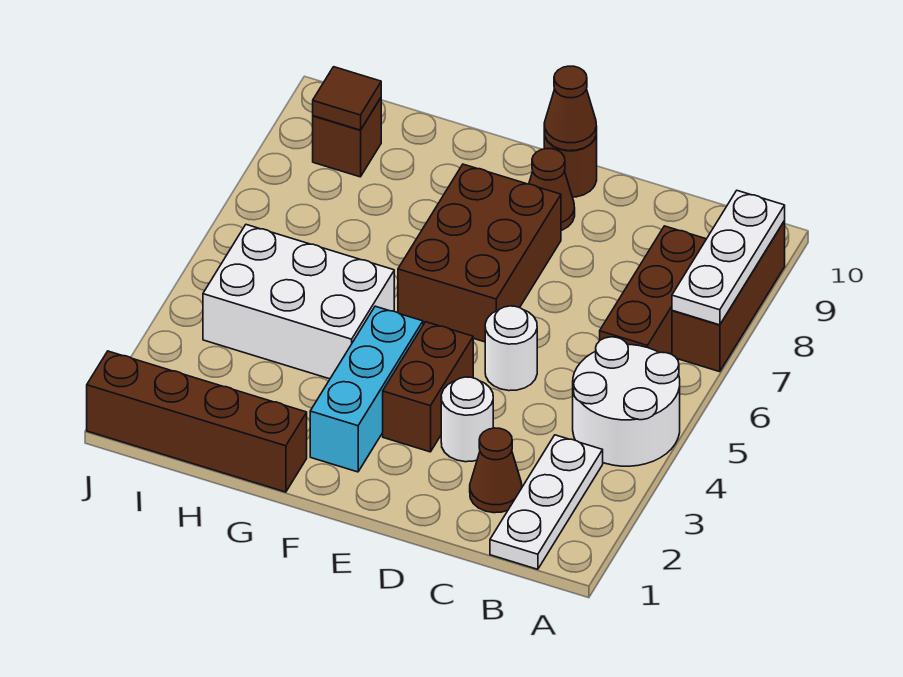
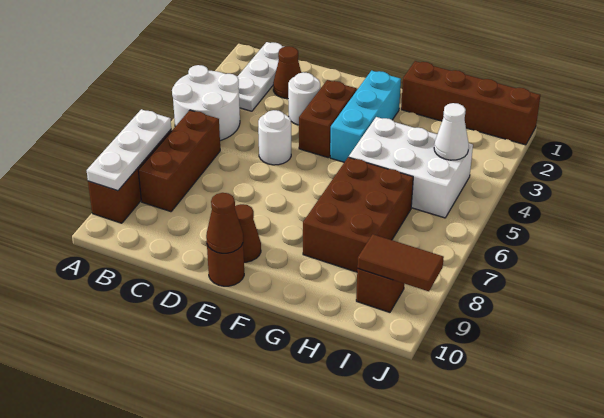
brown brick E6:F8 level 1 -> brown brick G6:H8 level 1
none -> white cone I4 level 2
brown tile I9 level 2 -> brown tile I9:J9 level 2

